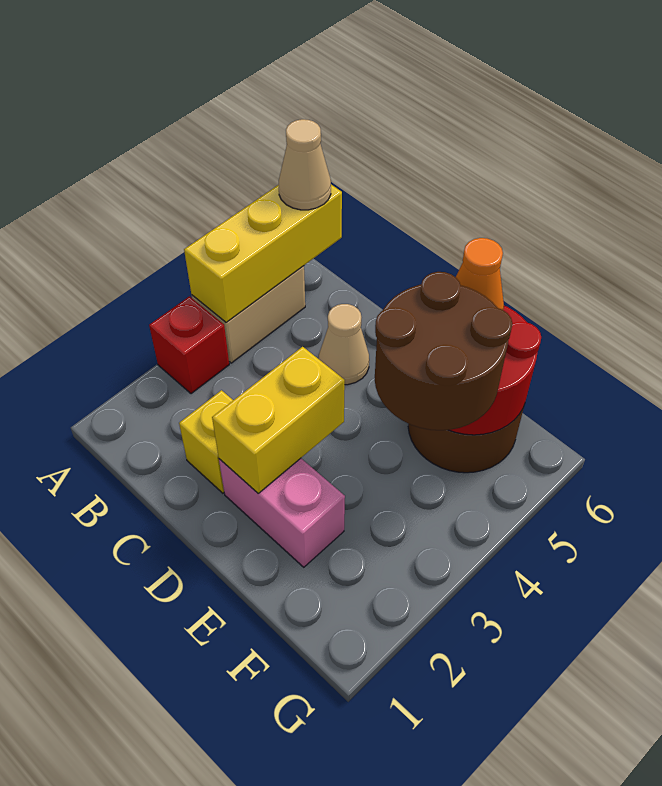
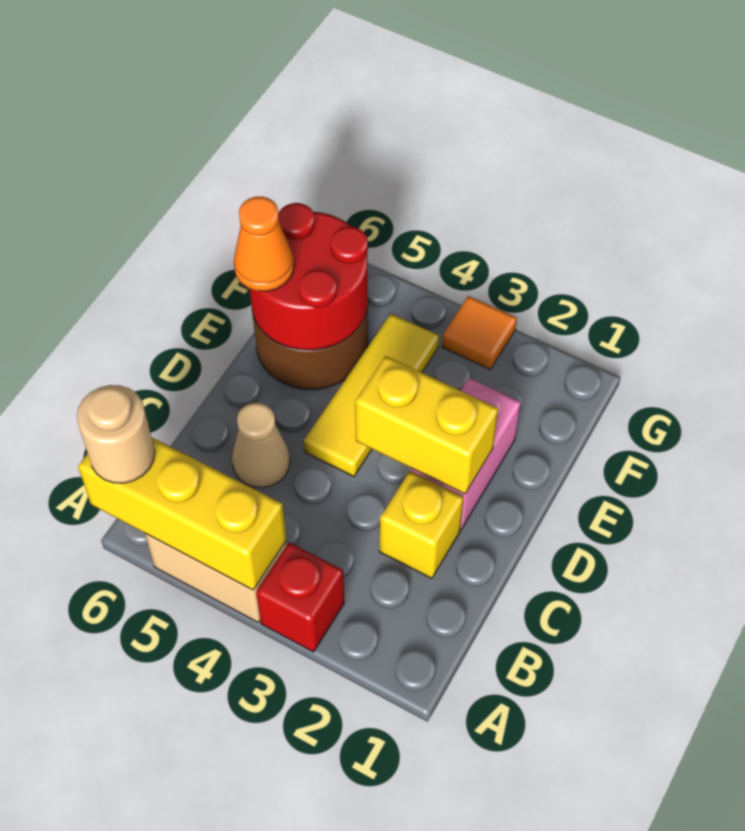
tan cone A6 level 3 -> tan round brick A6 level 3
none -> yellow tile D4:F4 level 1
brown round brick E4:F5 level 3 -> none
none -> orange tile G3 level 1

